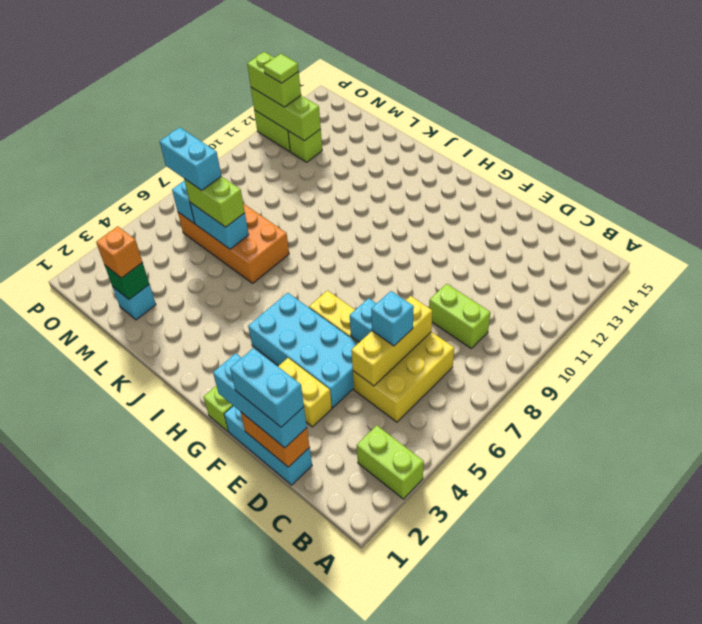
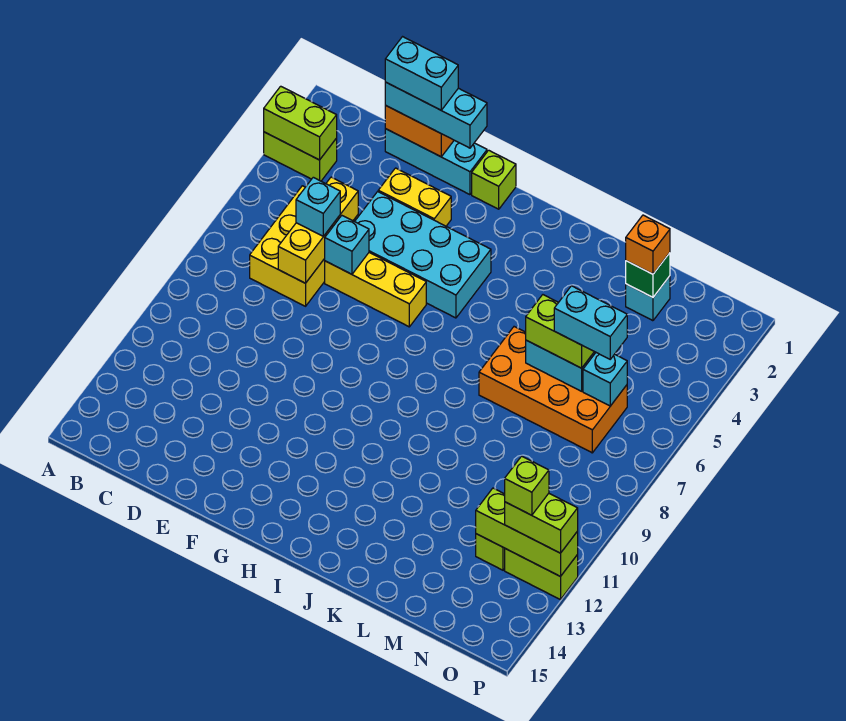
lime brick C9:D9 level 1 -> lime brick A3:B3 level 2
lime tile O12 level 4 -> lime brick O12 level 4

